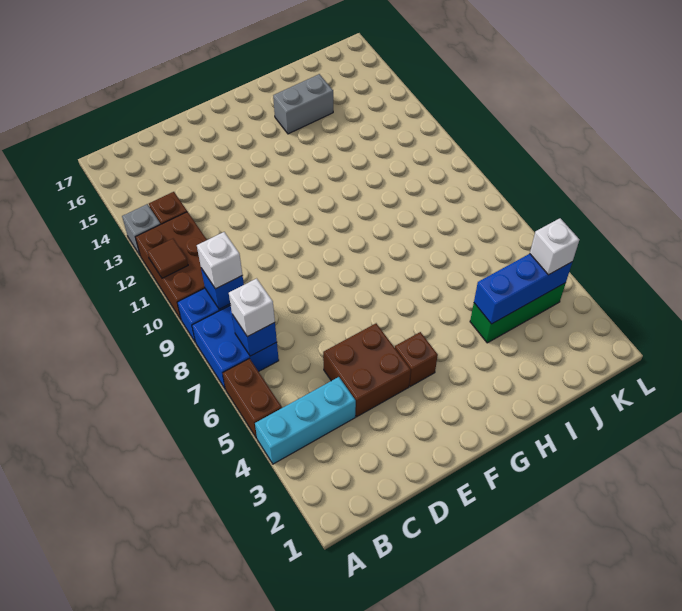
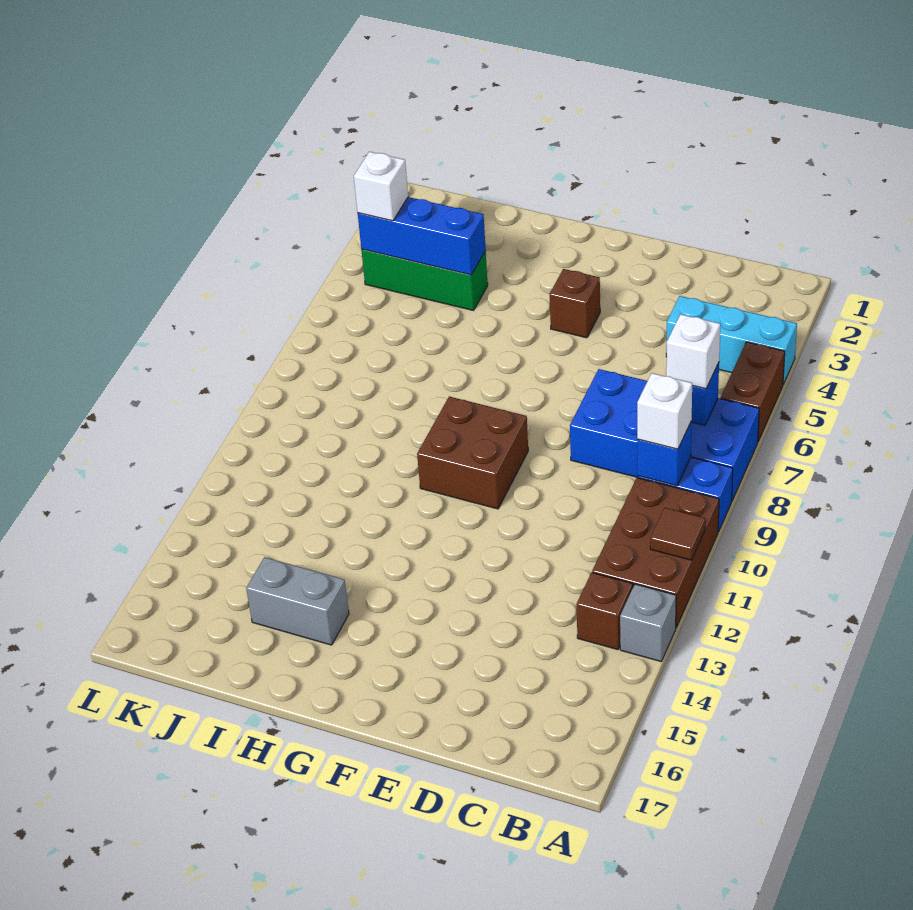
blue brick A7:B8 level 1 -> blue brick A7:D8 level 1
brown brick D4:E5 level 1 -> brown brick F9:G10 level 1

